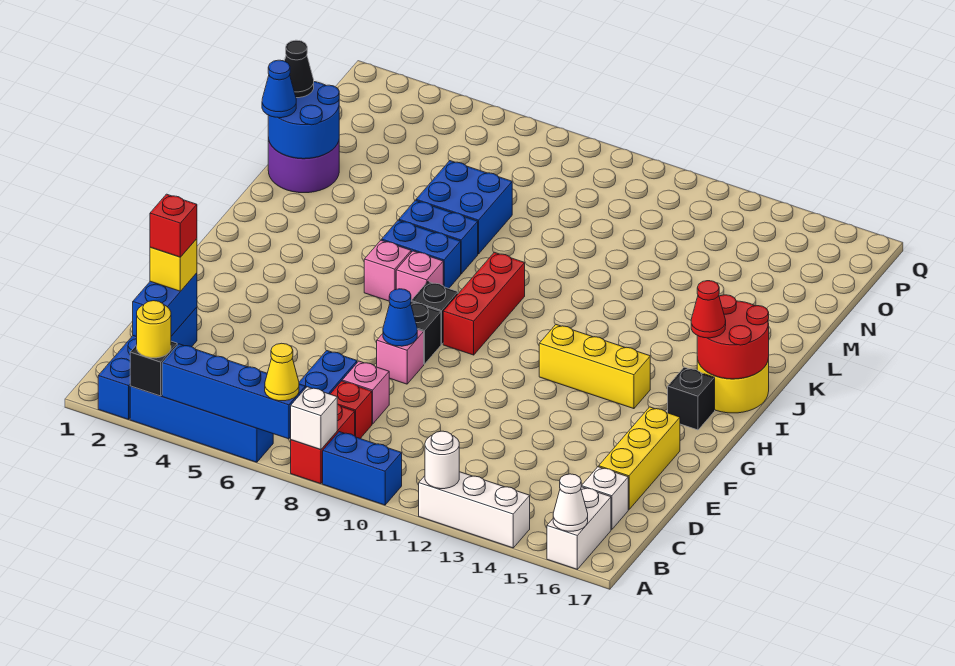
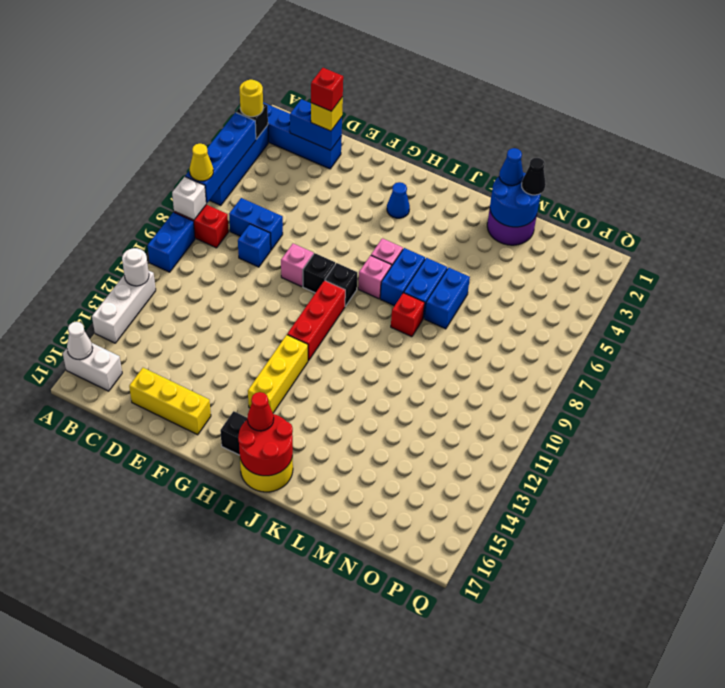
red brick C8 level 1 -> red brick K8 level 1
white brick C16 level 1 -> none
pink brick D8 level 1 -> blue brick D8 level 1
blue cone F8 level 2 -> blue cone H3 level 1
red brick H9:J9 level 1 -> red brick H9:H11 level 1
blue brick L6:M7 level 1 -> blue brick L6:L7 level 1

